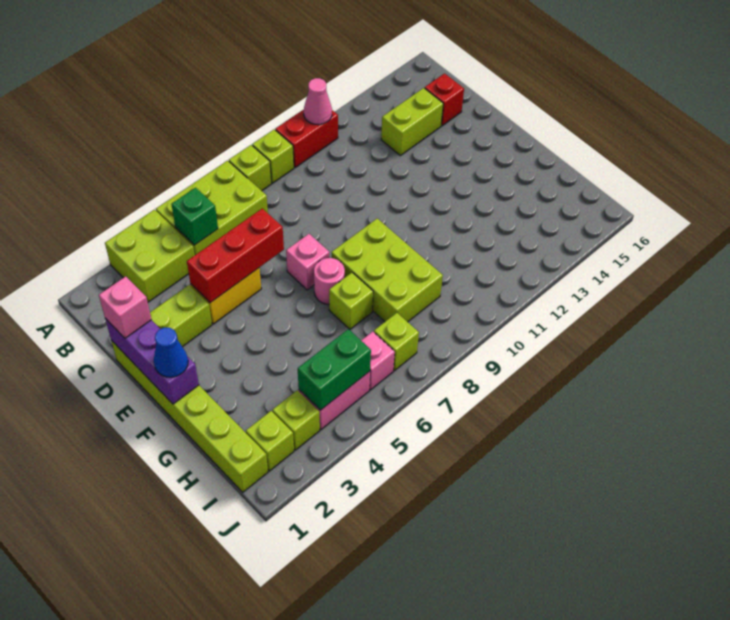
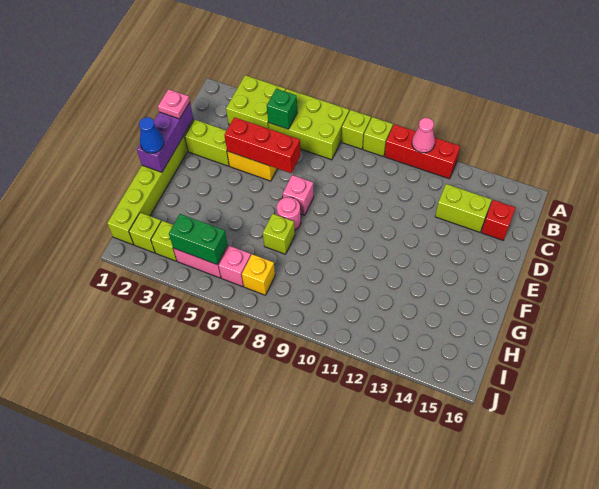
red brick A10:A11 level 1 -> red brick A10:A12 level 1
pink brick D1 level 3 -> pink plate D1 level 3
lime brick F8:H9 level 1 -> none
lime brick I7 level 1 -> yellow brick I7 level 1

